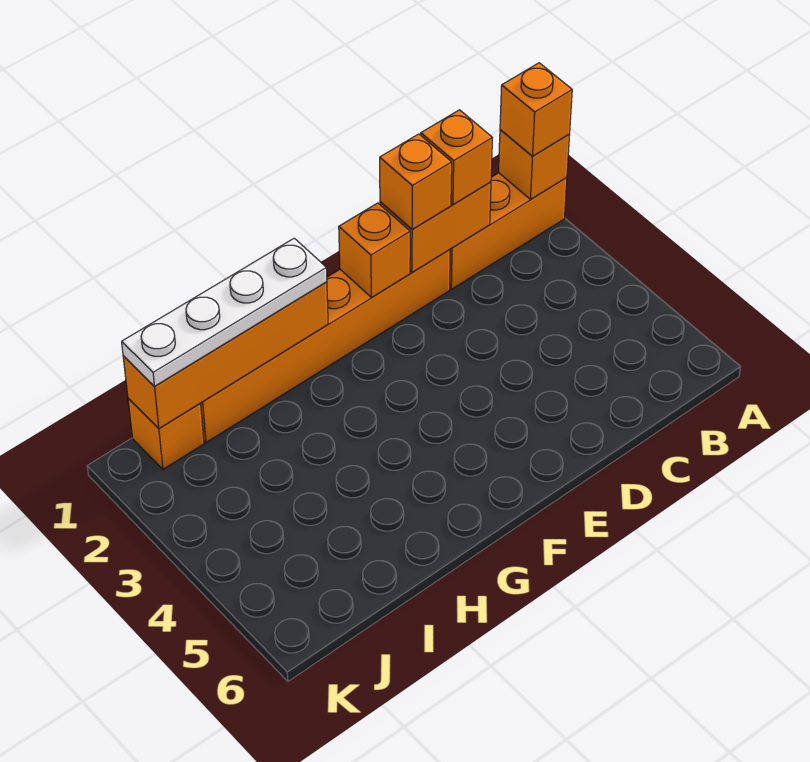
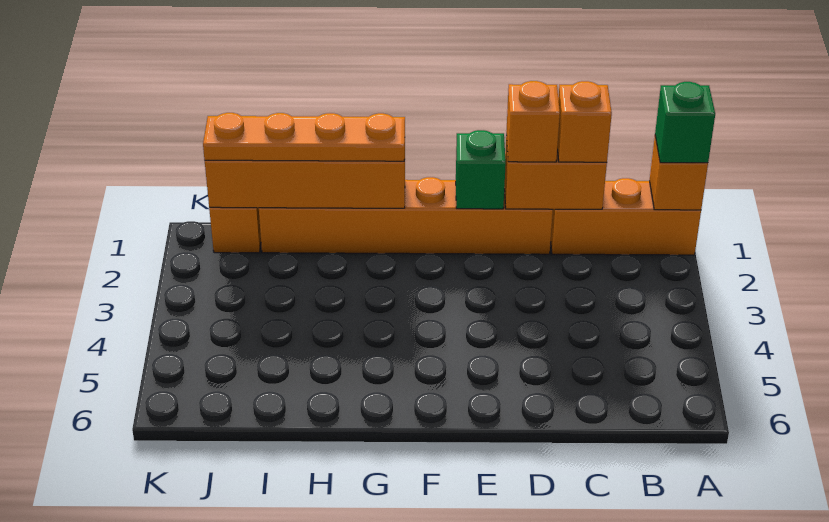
orange brick A1 level 3 -> green brick A1 level 3
orange brick E1 level 2 -> green brick E1 level 2
white plate G1:J1 level 3 -> orange plate G1:J1 level 3

